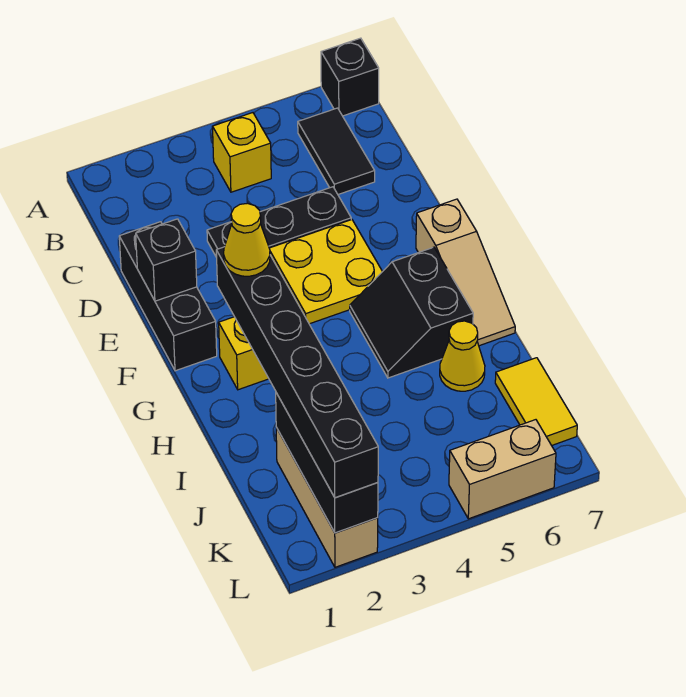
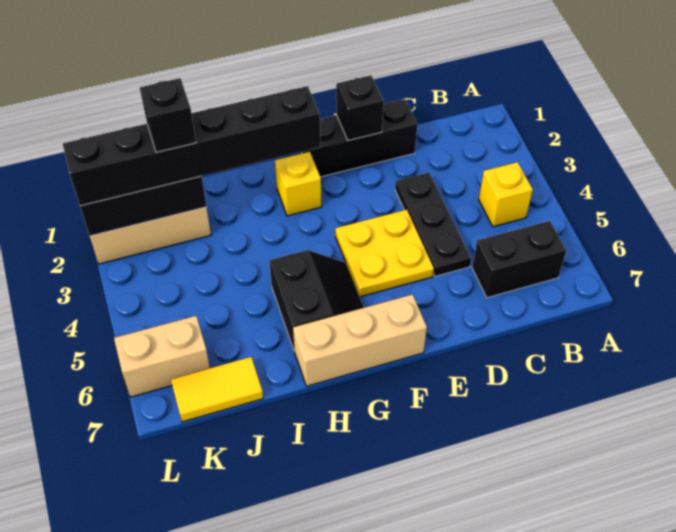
black brick A7 level 1 -> black brick J2 level 4
black tile B6:C6 level 1 -> black brick B6:C6 level 1
tan slope F7:H7 level 1 top F -> tan brick F7:H7 level 1
yellow cone G2 level 4 -> none
black slope G5:H6 level 1 top 6 -> black slope G5:H6 level 1 top H
yellow cone I6 level 1 -> none
tan brick L5:L6 level 1 -> tan brick K6:L6 level 1

